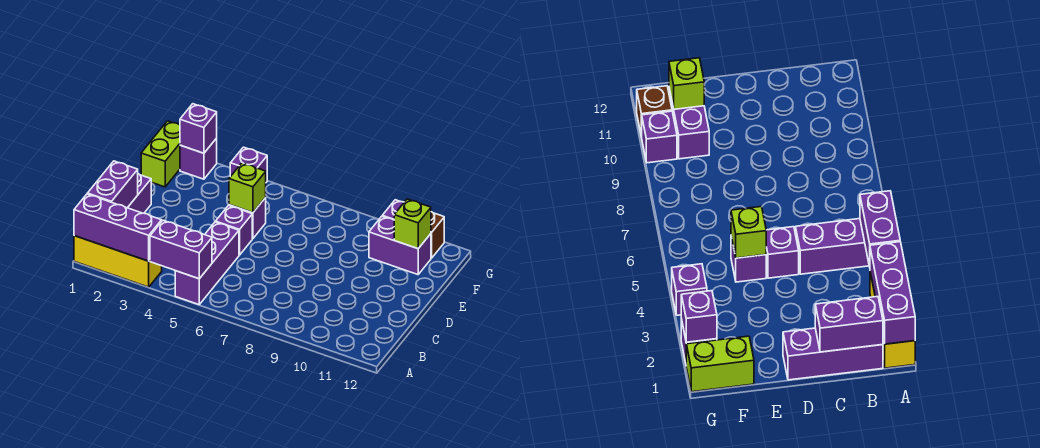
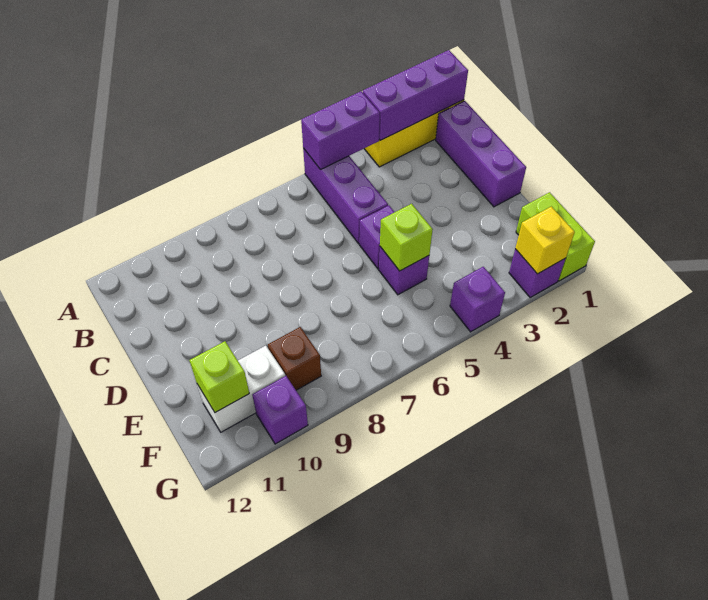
purple brick B1:C1 level 2 -> none
purple brick F10:F11 level 1 -> white brick F10:F11 level 1
purple brick G2 level 2 -> yellow brick G2 level 2
brown brick G11 level 1 -> brown brick F9 level 1

